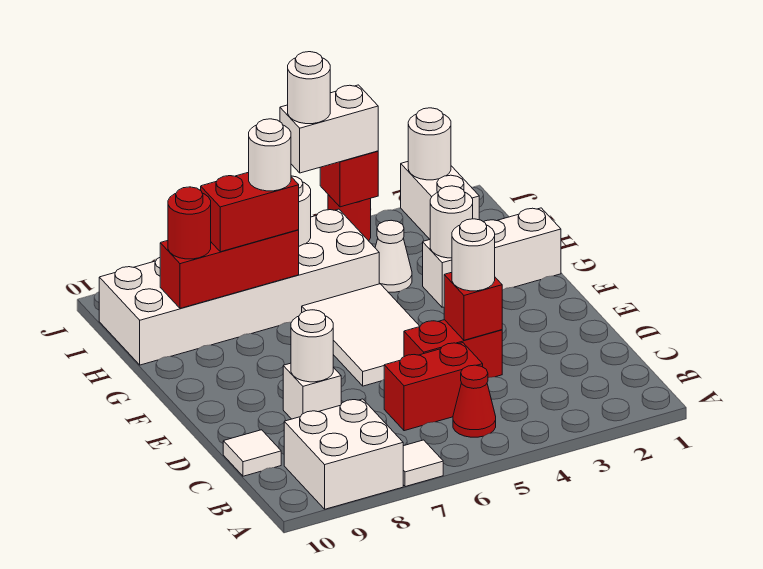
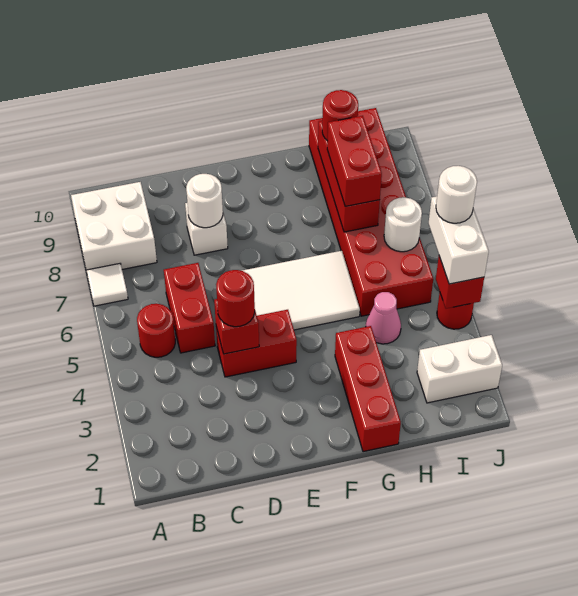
red cone B5 level 1 -> red round brick B5 level 1
white tile C10 level 1 -> none
red brick D4:D5 level 1 -> red brick D4:E4 level 1
white round brick D4 level 3 -> red round brick D4 level 3
white brick G1:G3 level 1 -> red brick G1:G3 level 1
white round brick G3 level 2 -> none
white cone H4 level 1 -> pink cone H4 level 1
white brick H5:I10 level 1 -> red brick H5:I10 level 1
white round brick H7 level 4 -> none
white round brick J2 level 2 -> none

